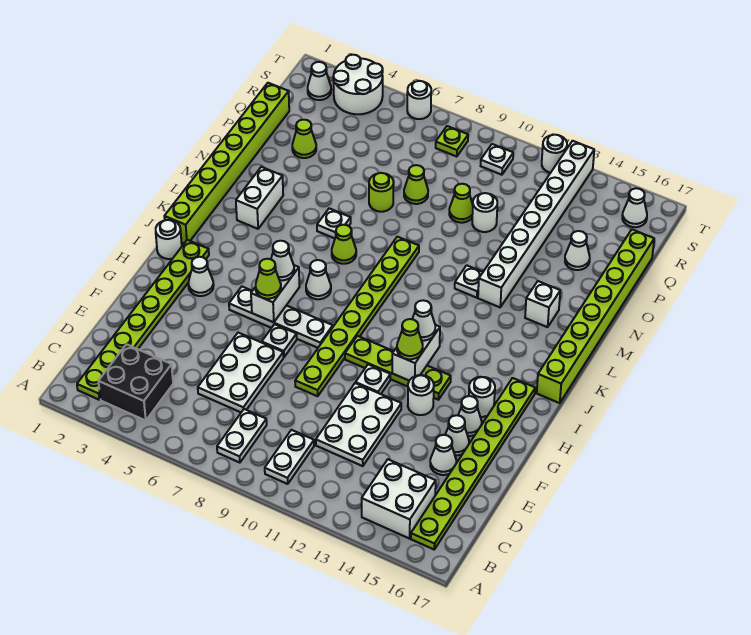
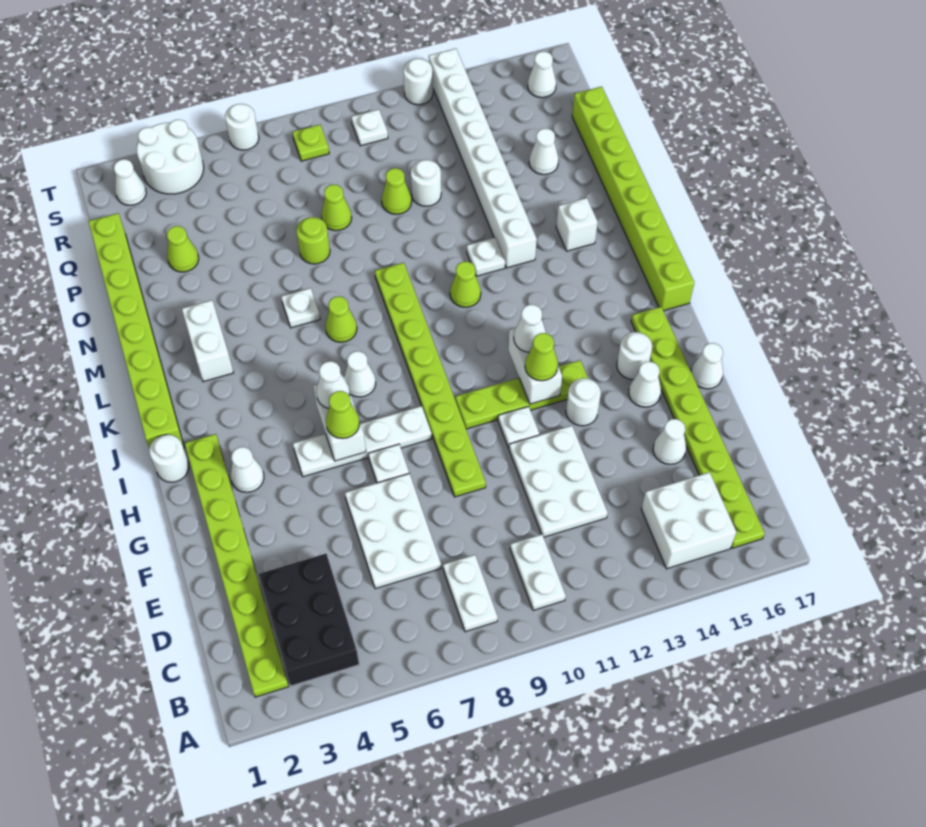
black brick B3:C4 level 1 -> black brick B3:D4 level 1
white cone F15 level 1 -> white cone G17 level 1
none -> lime cone L11 level 1

